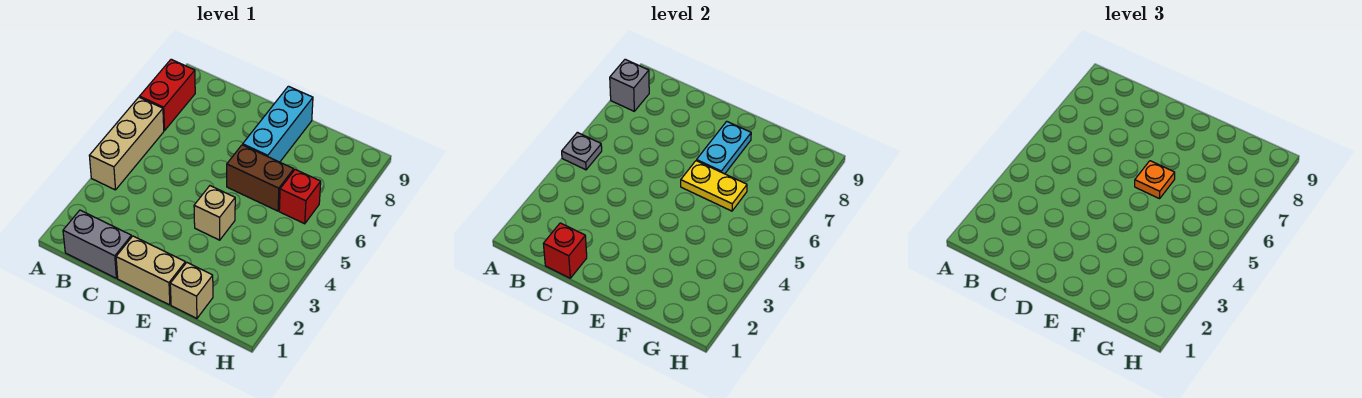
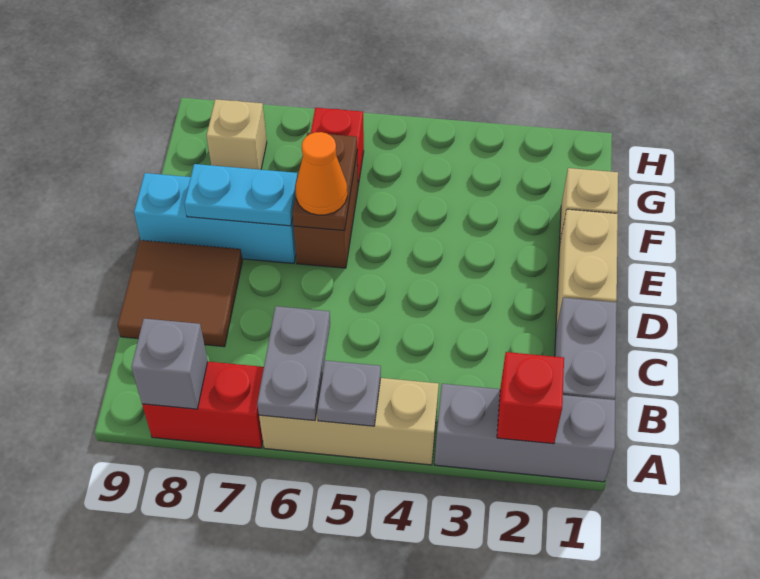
none -> grey brick A1:A3 level 1
none -> grey plate A6:B6 level 2
red brick C1 level 2 -> red brick A2 level 2
none -> brown tile C8:D9 level 1
tan brick E4 level 1 -> tan brick G8 level 1
yellow plate E6:F6 level 2 -> brown plate E6:F6 level 2
orange plate E6 level 3 -> orange cone E6 level 3

